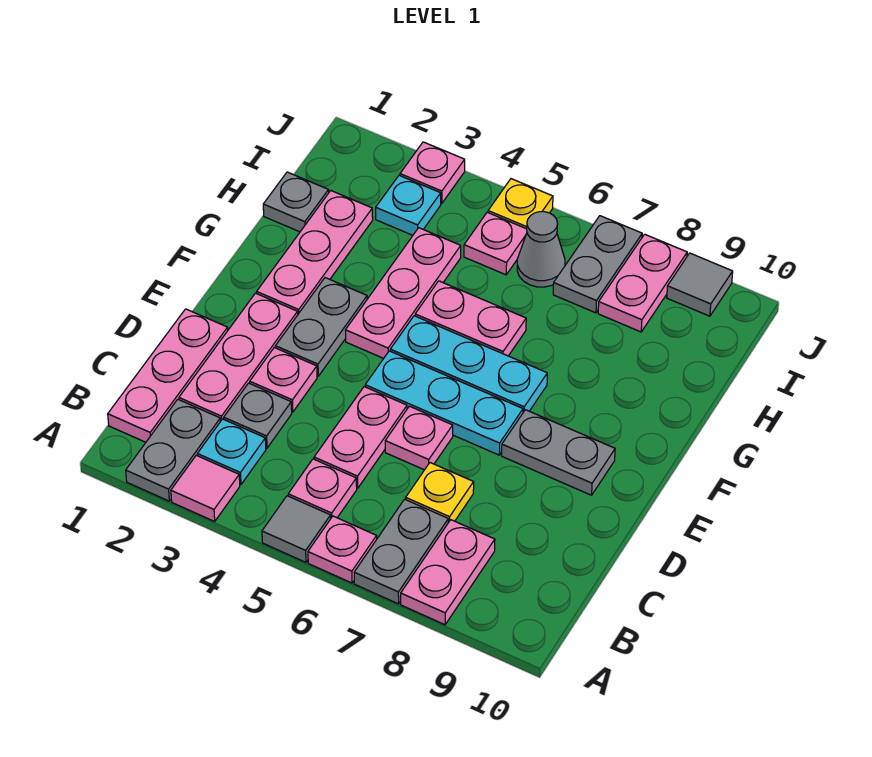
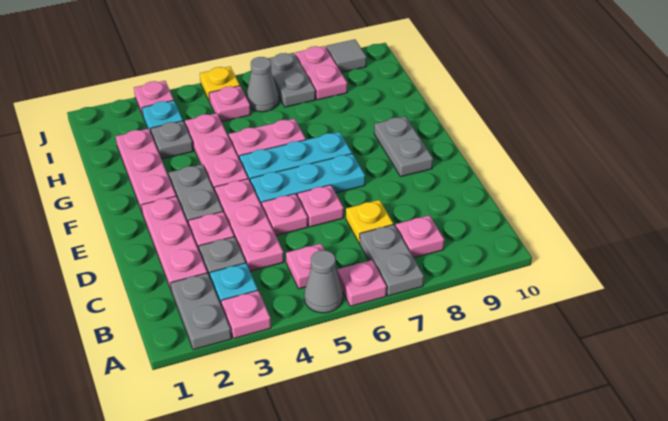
pink tile A3 level 1 -> pink plate A3 level 1
grey tile A5 level 1 -> grey cone A5 level 1
pink plate A8:B8 level 1 -> pink plate B8 level 1
pink plate B1:D1 level 1 -> pink plate C4:E4 level 1
pink plate C5:D5 level 1 -> pink plate D5 level 1
grey plate E8:E9 level 1 -> grey plate E9:F9 level 1
grey plate H1 level 1 -> grey plate H3 level 1

